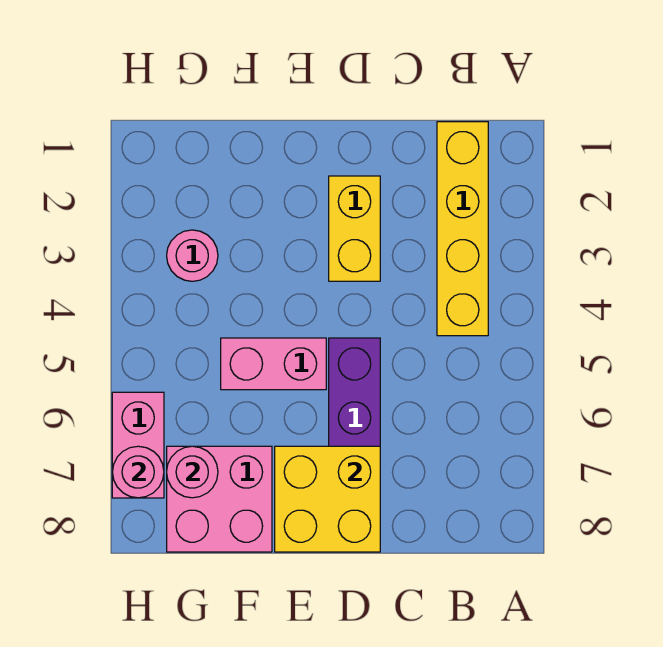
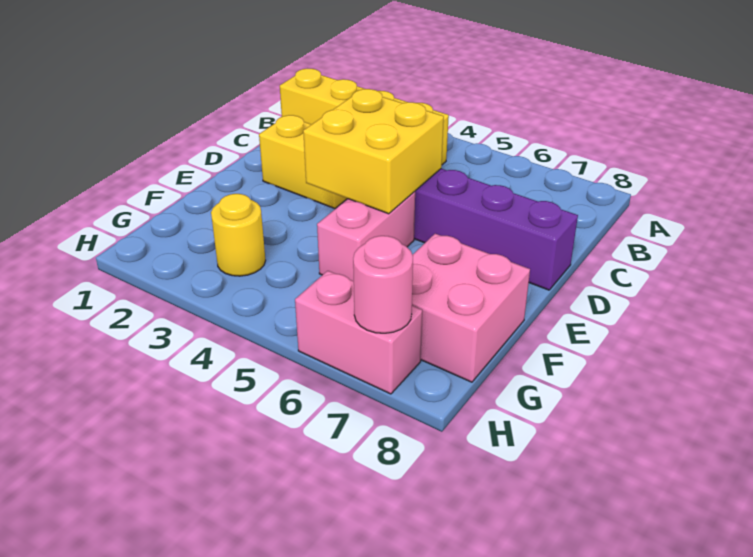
yellow brick D7:E8 level 2 -> yellow brick D4:E5 level 2
pink round brick G3 level 1 -> yellow round brick G3 level 1
pink round brick G7 level 2 -> none

